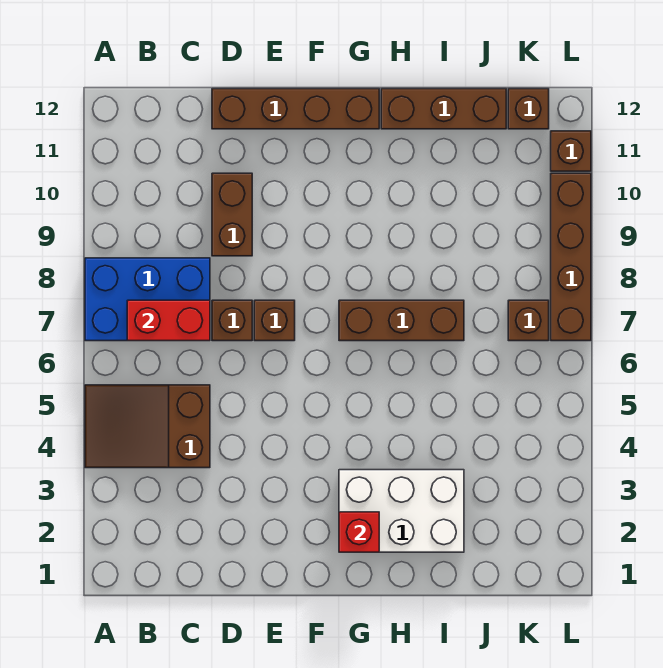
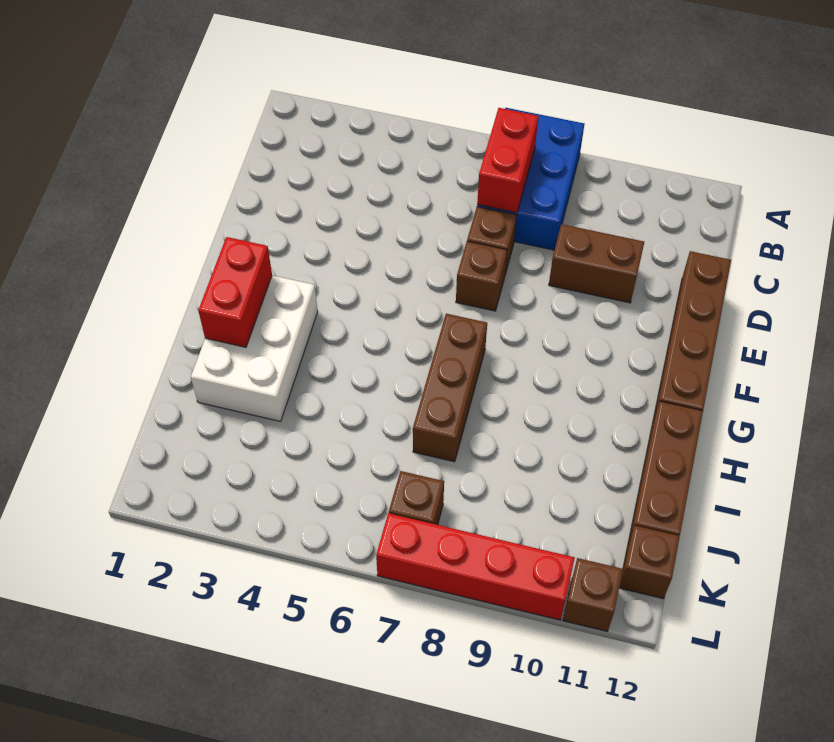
brown slope A4:C5 level 1 top C -> none
red brick G2 level 2 -> red brick G2:H2 level 2
brown brick L7:L10 level 1 -> red brick L7:L10 level 1

